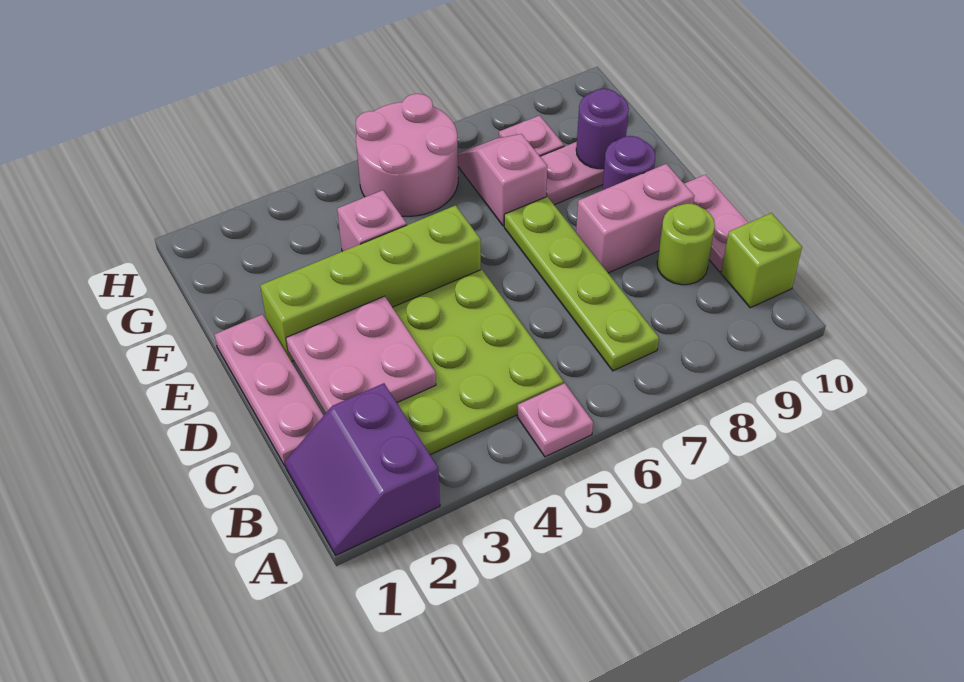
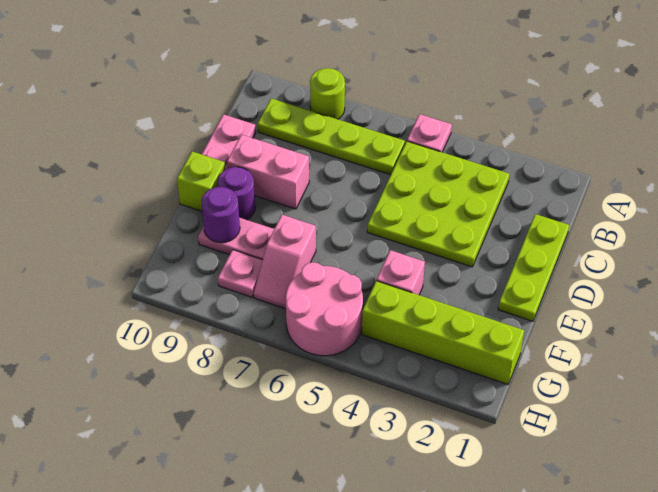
purple slope A1:B2 level 1 top 2 -> none
lime plate B7:E7 level 1 -> lime plate B6:B9 level 1
lime brick B10 level 1 -> lime brick E10 level 1
pink plate C1:E1 level 1 -> lime plate C1:E1 level 1
pink plate C2:D3 level 2 -> none
lime round brick C9 level 1 -> lime round brick A8 level 1
lime brick E2:E5 level 1 -> lime brick G1:G4 level 1

